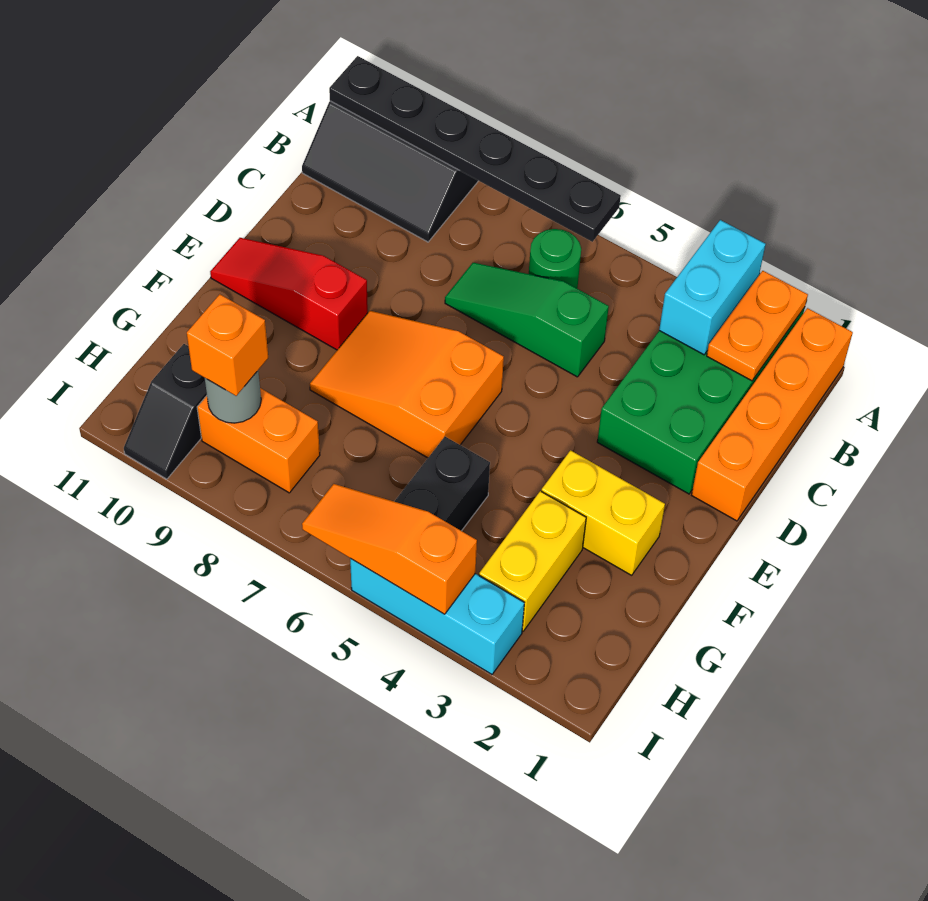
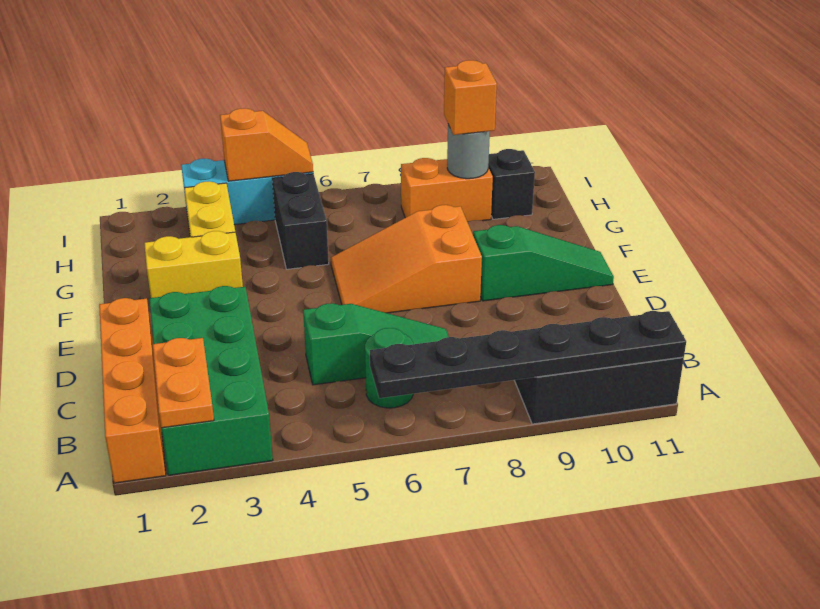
cyan brick A3:B3 level 2 -> none
orange slope E6:F8 level 1 top 6 -> orange slope E6:F8 level 1 top 8
red slope E9:E11 level 1 top 9 -> green slope E9:E11 level 1 top 9
orange slope I4:I6 level 2 top 4 -> orange slope I4:I5 level 2 top 4

